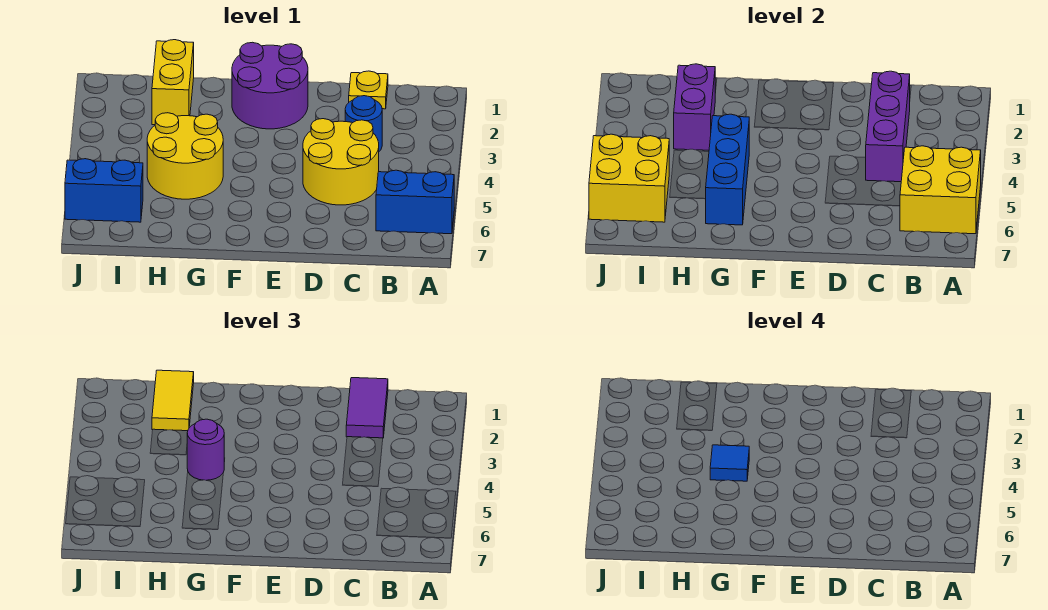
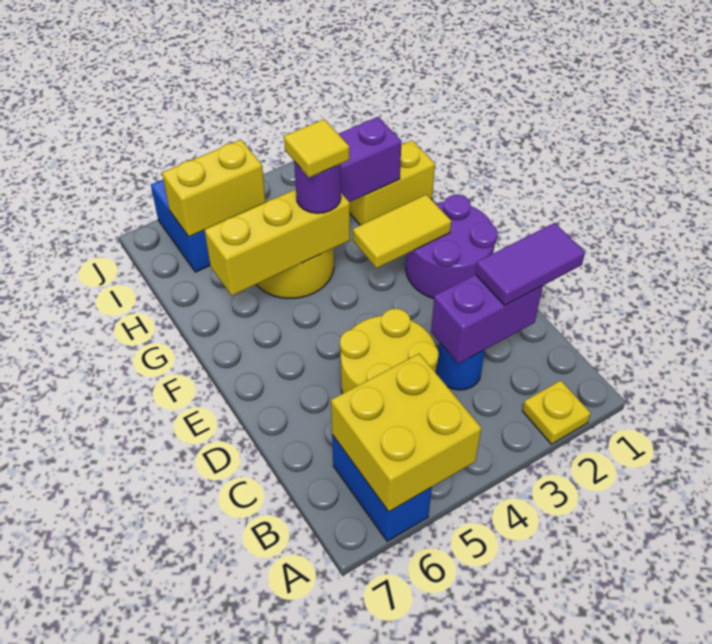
yellow plate C1 level 1 -> yellow plate A2 level 1
purple brick C2:C4 level 2 -> purple brick C2:C3 level 2
blue brick G4:G6 level 2 -> yellow brick G4:G6 level 2
blue tile G4 level 4 -> yellow tile G4 level 4
yellow tile H1:H2 level 3 -> yellow tile F2:F3 level 2
yellow brick I5:J6 level 2 -> yellow brick I5:I6 level 2

